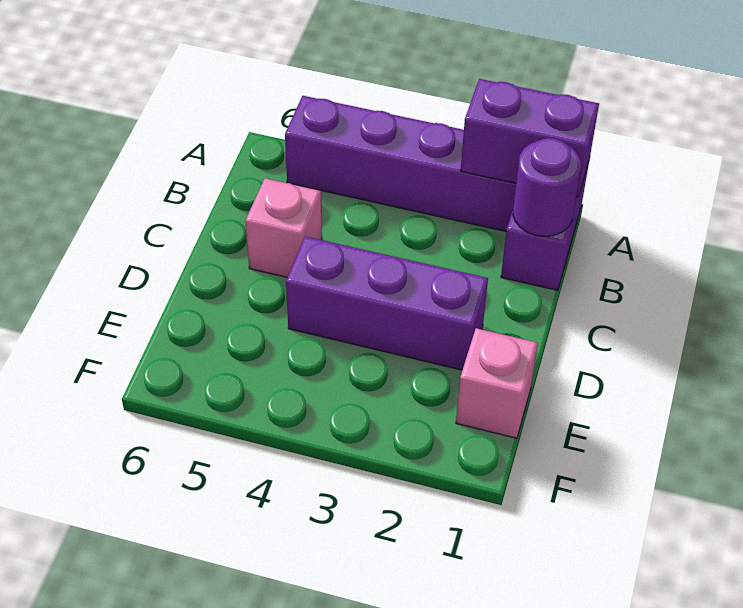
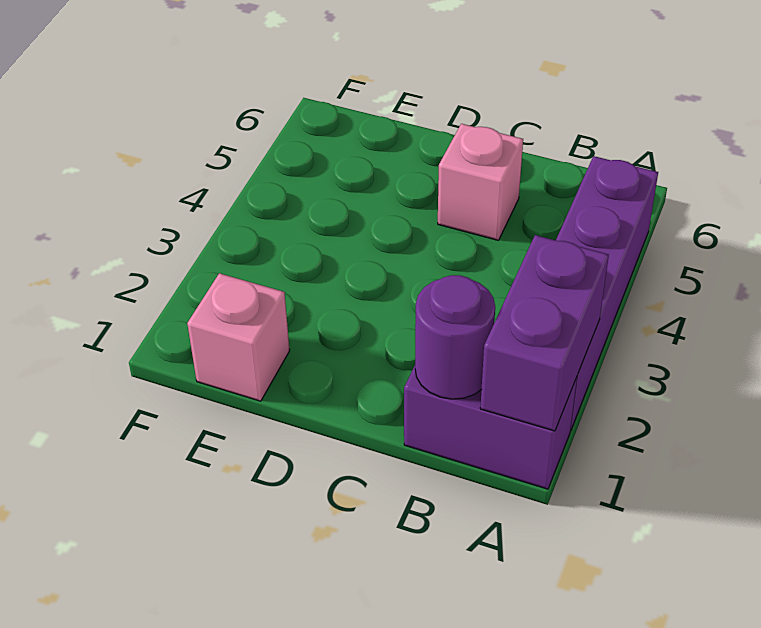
purple brick D2:D4 level 1 -> none

